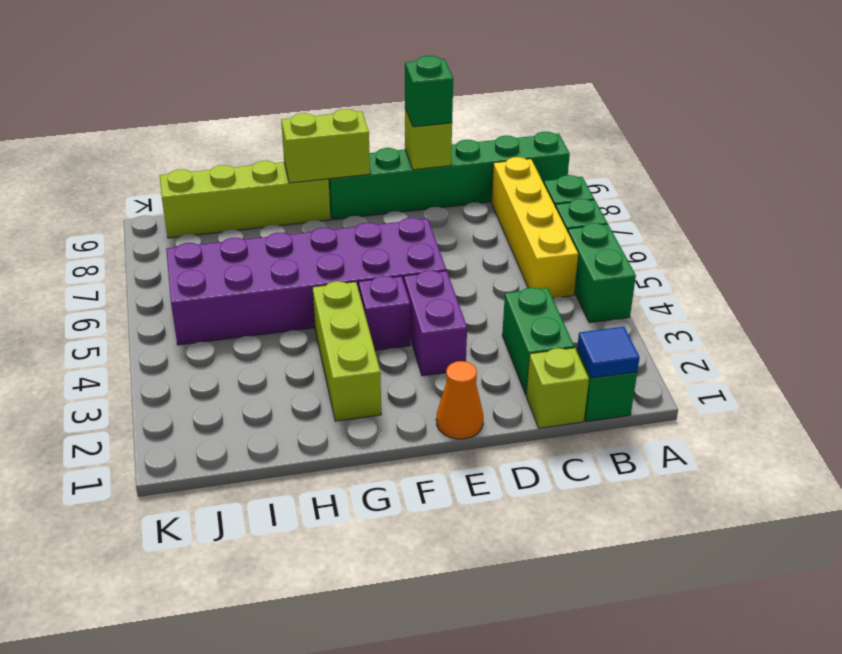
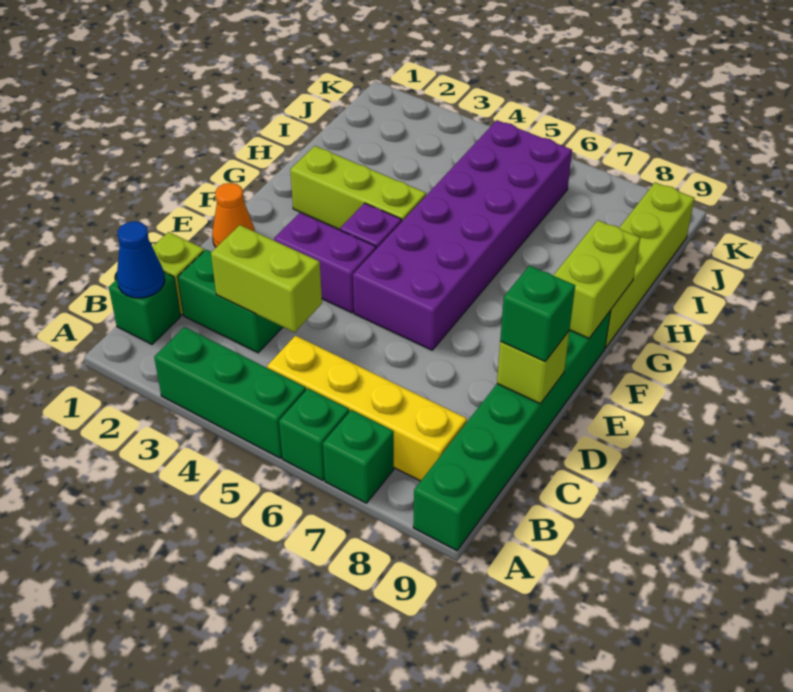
green brick A4:A5 level 1 -> green brick A3:A5 level 1
blue tile B1 level 2 -> blue cone B1 level 2
none -> lime brick C3:C4 level 2

